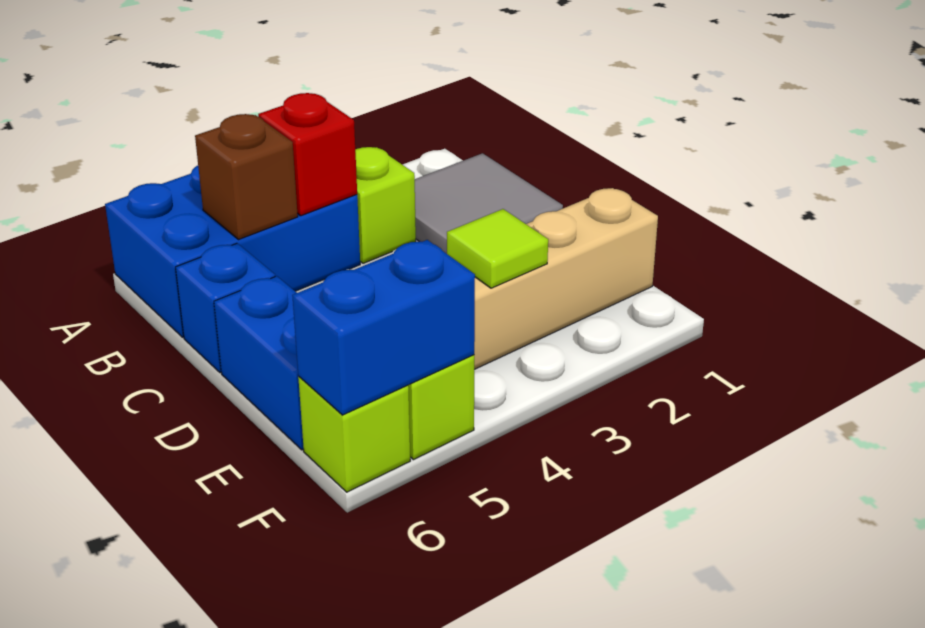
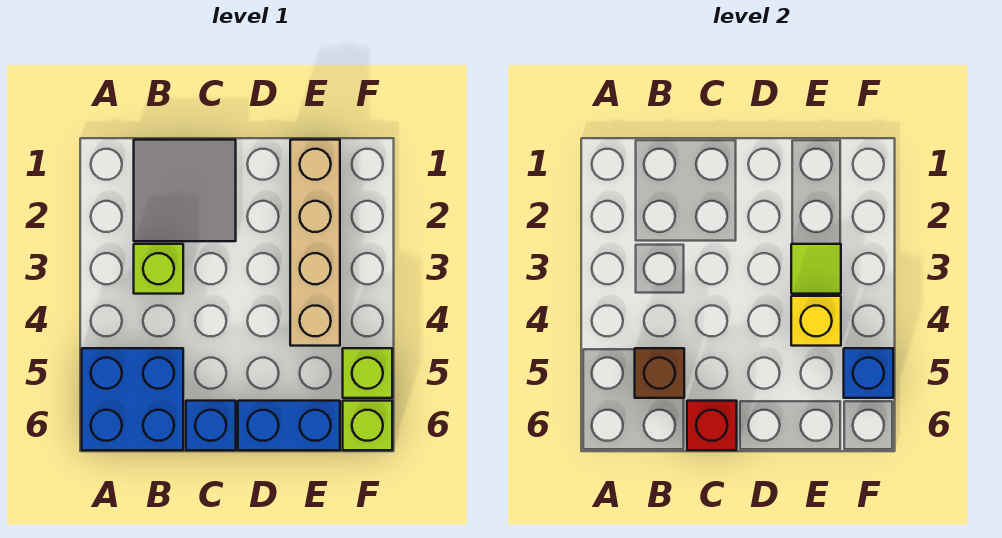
blue brick A4:B6 level 1 -> blue brick A5:B6 level 1
red brick B4 level 2 -> red brick C6 level 2
none -> yellow brick E4 level 2
blue brick F5:F6 level 2 -> blue brick F5 level 2

